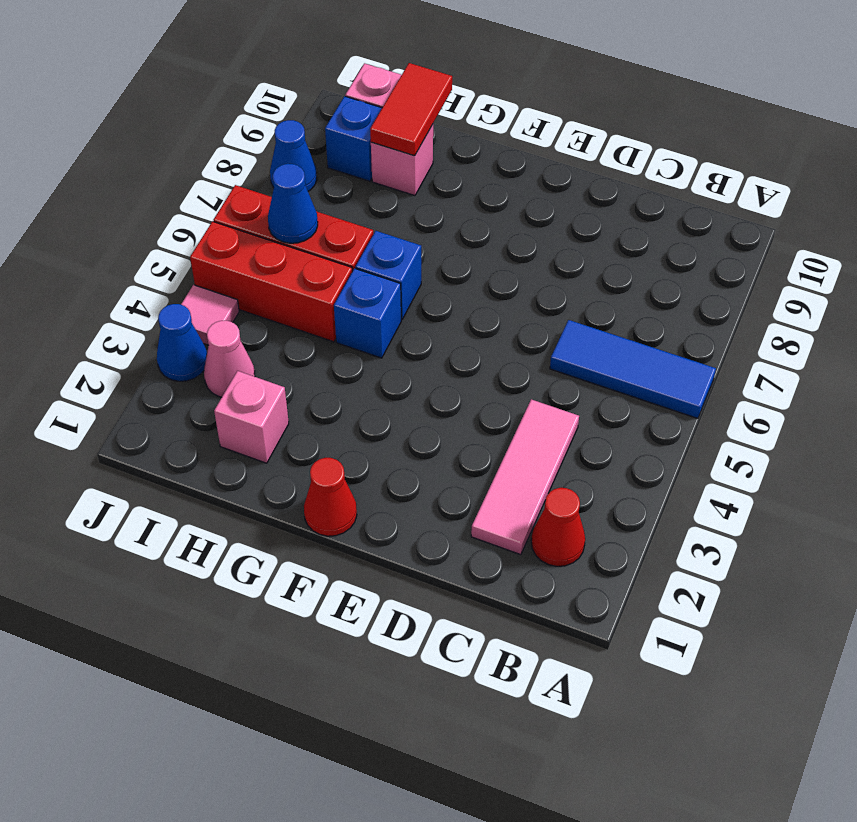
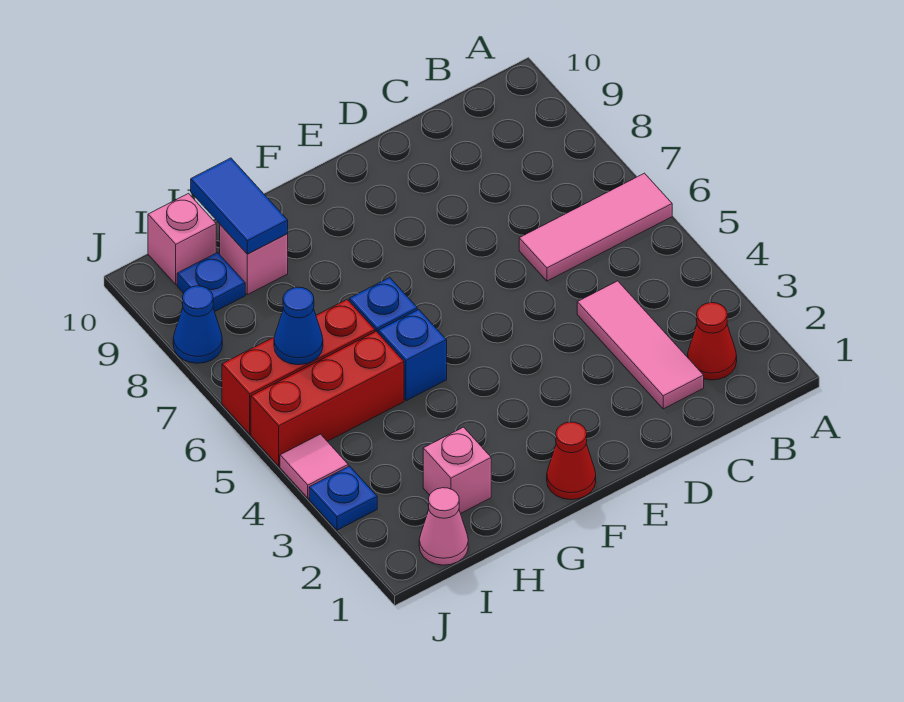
blue tile A6:C6 level 1 -> pink tile A6:C6 level 1
red tile H9:H10 level 2 -> blue tile H9:H10 level 2
pink cone I3 level 1 -> pink cone I1 level 1
blue brick I9 level 1 -> blue plate I9 level 1
blue cone J3 level 1 -> blue plate J3 level 1

